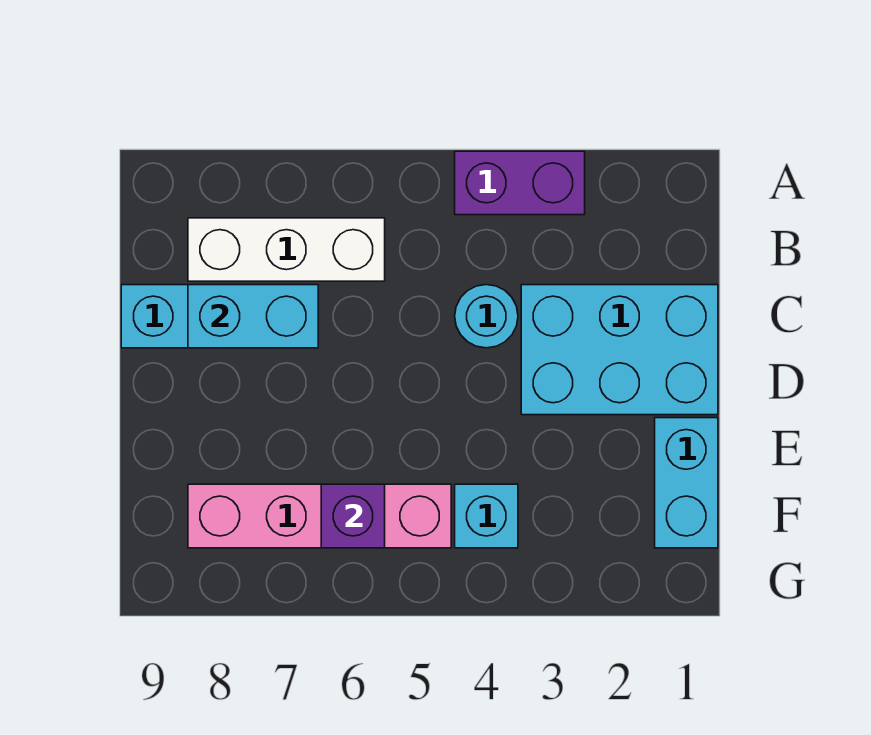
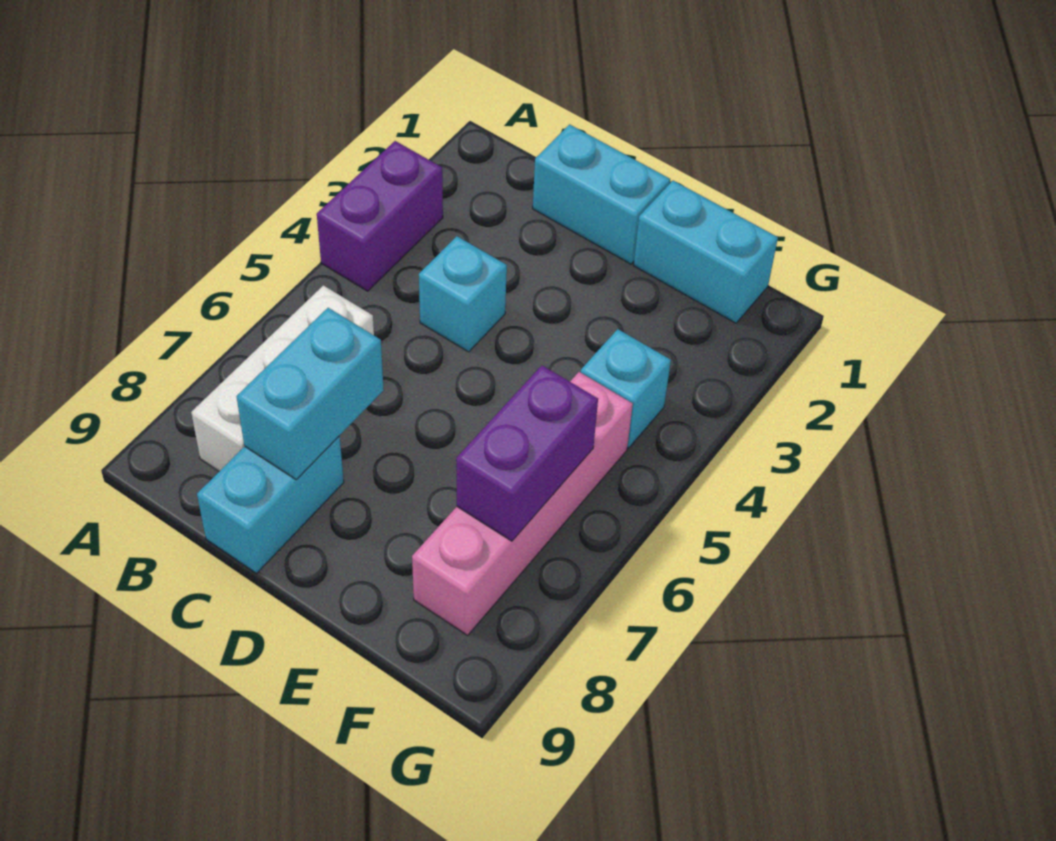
cyan brick C1:D3 level 1 -> cyan brick C1:D1 level 1
cyan round brick C4 level 1 -> cyan brick C4 level 1
purple brick F6 level 2 -> purple brick F6:F7 level 2

